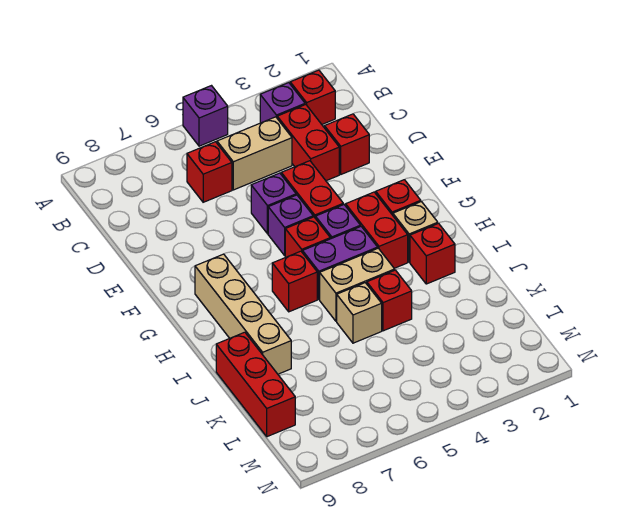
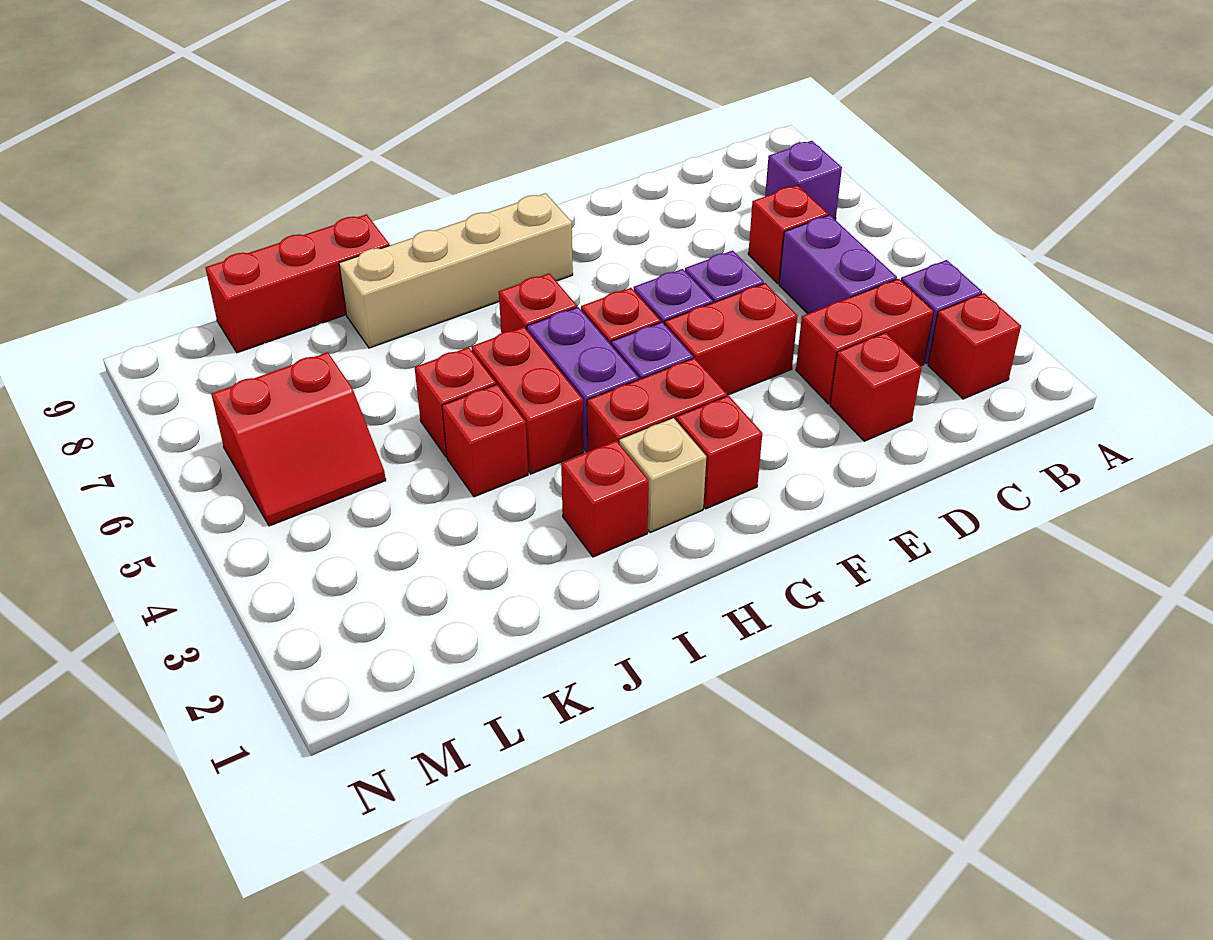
purple brick A5 level 1 -> purple brick B7 level 1
tan brick C4:C5 level 1 -> purple brick C4:C5 level 1
tan brick I4:I5 level 1 -> red brick I4:I5 level 1
tan brick J5 level 1 -> red brick J5 level 1
none -> red slope L5:M6 level 1 top 6

